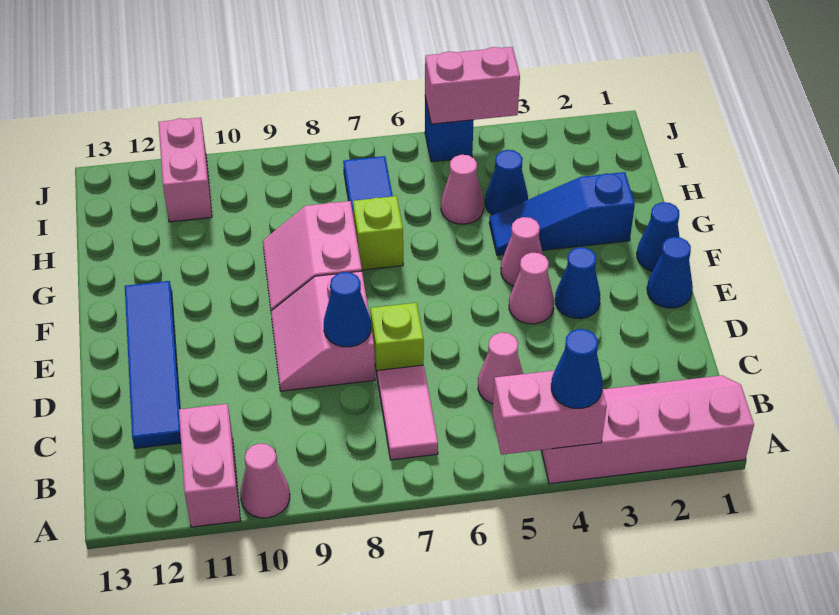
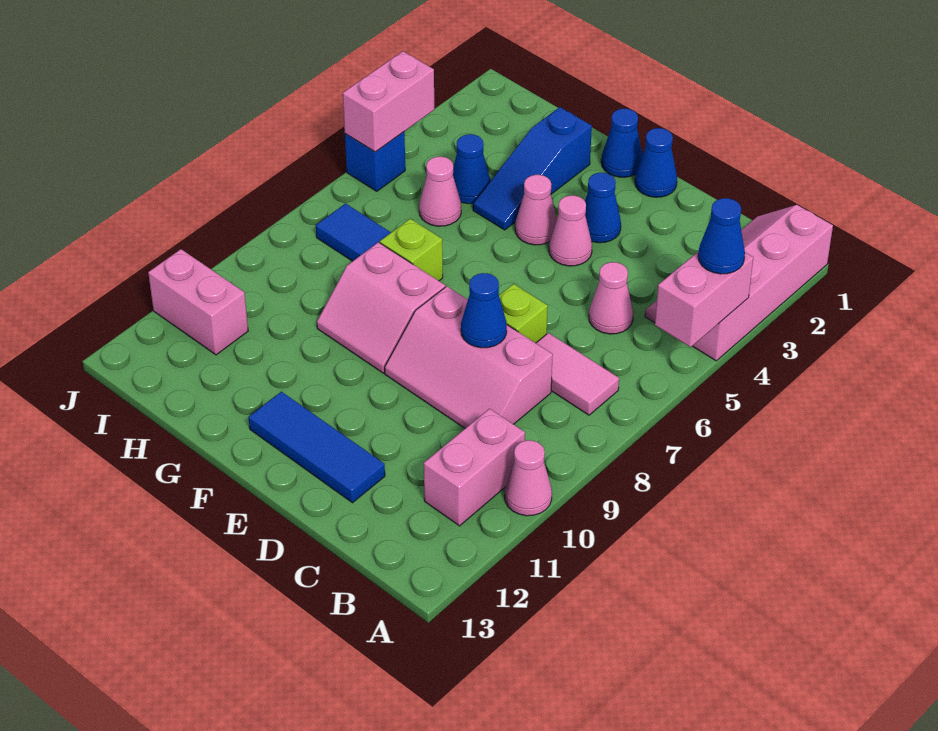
pink brick A11:B11 level 1 -> pink brick B10:B11 level 1
blue tile C12:F12 level 1 -> blue tile D12:F12 level 1
pink slope D8:E9 level 1 top 8 -> pink slope C8:E9 level 1 top 8

